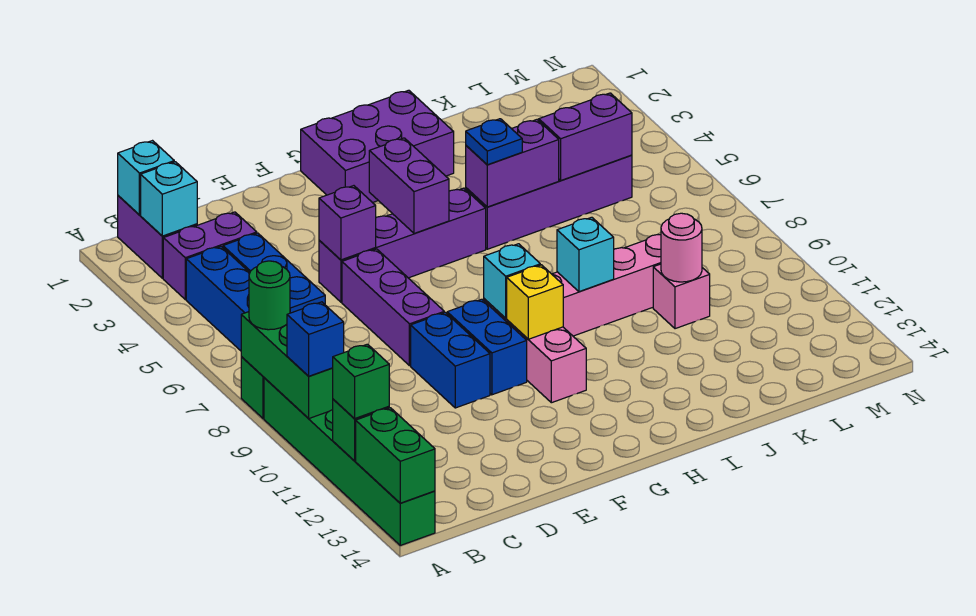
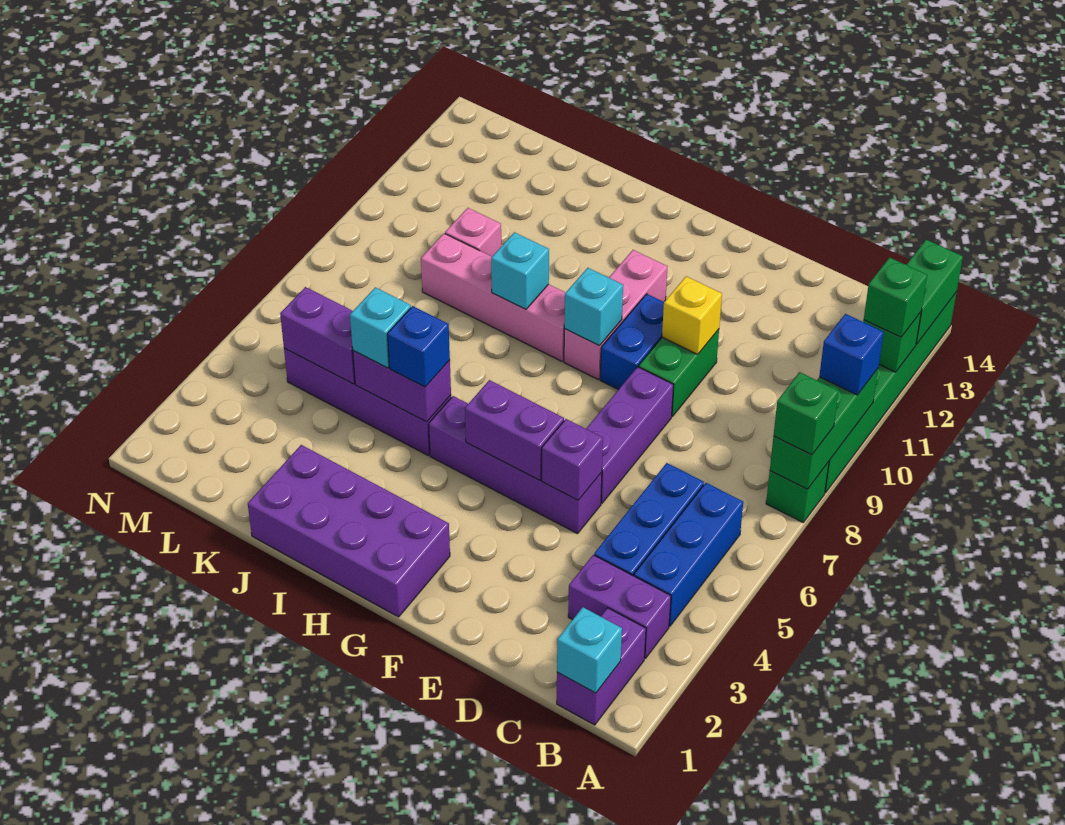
green round brick A8 level 3 -> green brick A8 level 3
cyan brick B2 level 2 -> cyan brick J5 level 3
blue brick E9:E10 level 1 -> green brick E9:E10 level 1
purple brick G1:I2 level 1 -> purple brick G1:J2 level 1
purple brick G4:G5 level 2 -> purple brick F5:G5 level 2
yellow brick G10 level 2 -> yellow brick E10 level 2
blue plate I5 level 3 -> blue brick I5 level 3
pink round brick K10 level 2 -> none

